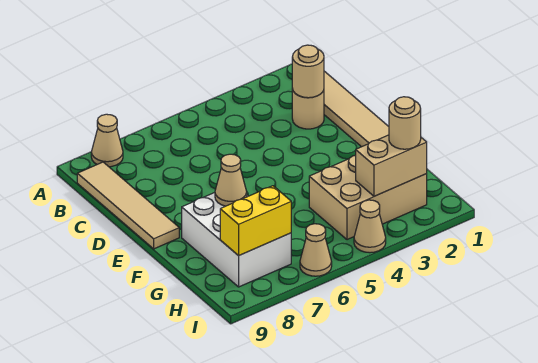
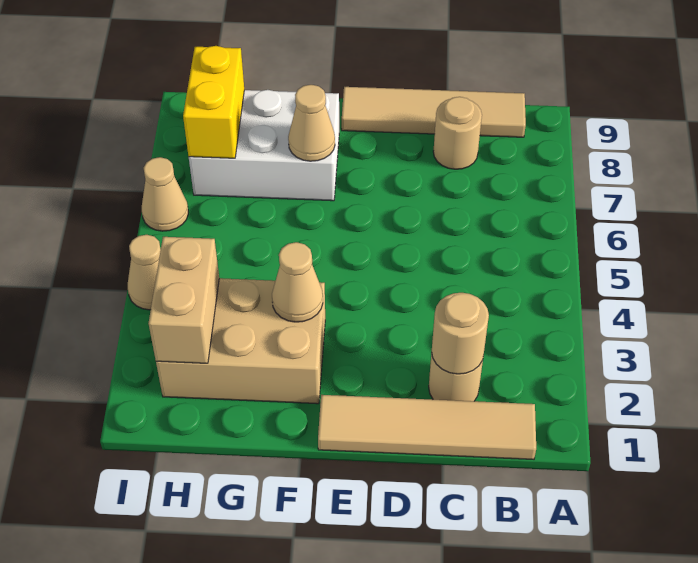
tan cone A8 level 1 -> tan cone F3 level 2
tan brick G2:H4 level 1 -> tan brick F2:H3 level 1
tan round brick H2 level 3 -> tan round brick C8 level 1

